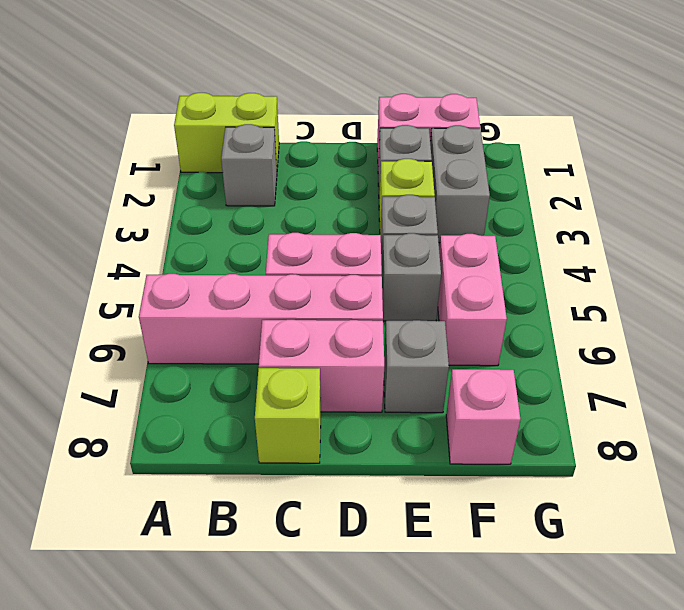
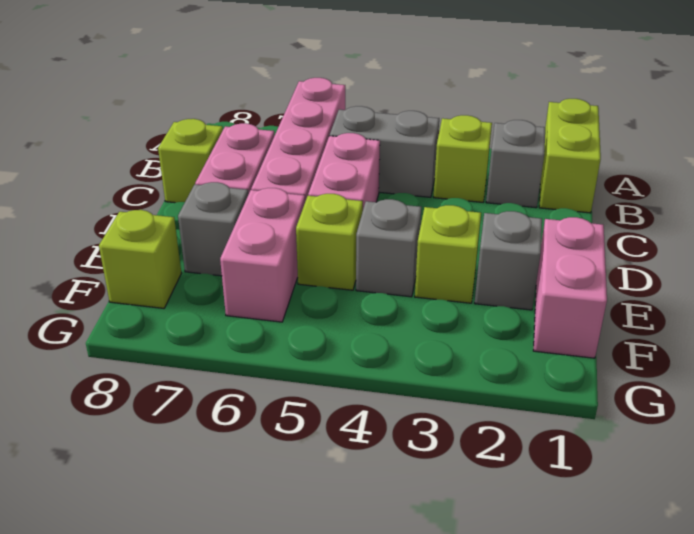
none -> lime brick B3 level 1
grey brick E5 level 1 -> lime brick E5 level 1
grey brick F2:F3 level 1 -> grey brick B4:B5 level 1
pink brick F5:F6 level 1 -> pink brick E6:F6 level 1
pink brick F8 level 1 -> lime brick F8 level 1

